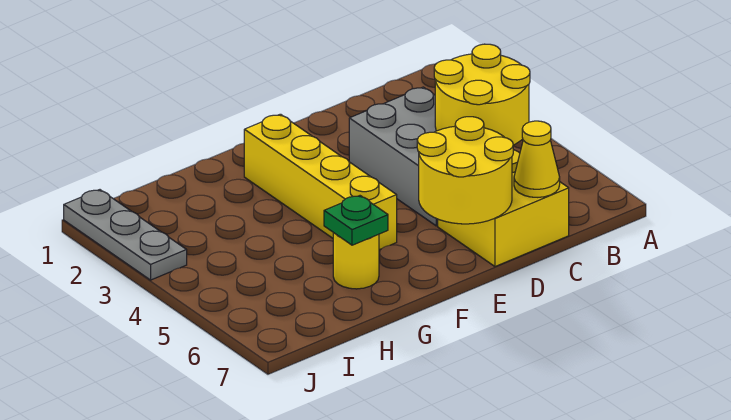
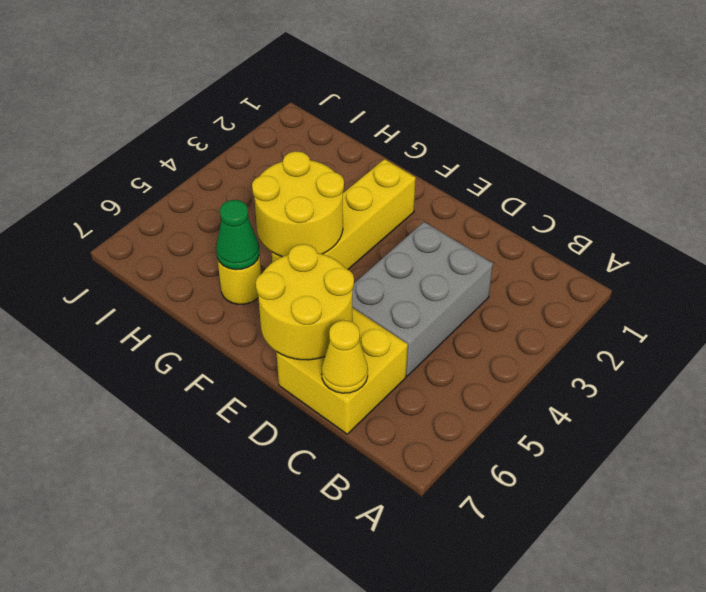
yellow round brick B4:C5 level 2 -> yellow round brick F4:G5 level 2
green plate G6 level 2 -> green cone G6 level 2
grey plate J1:J3 level 1 -> none

